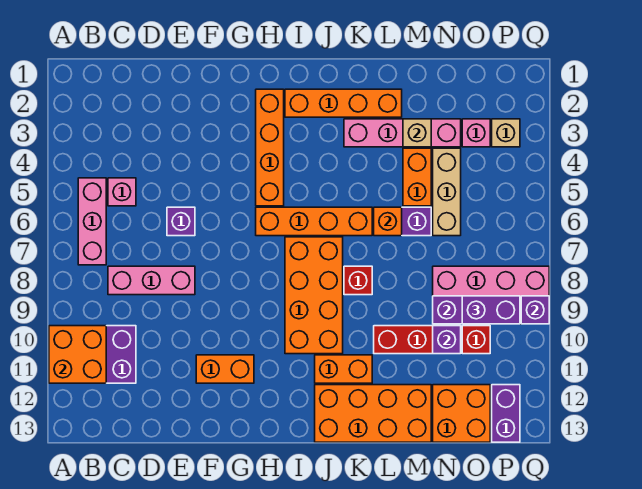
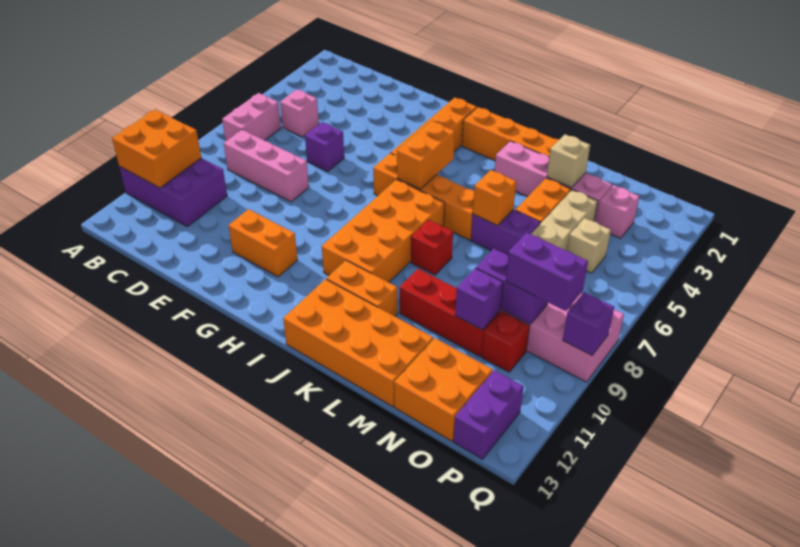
pink brick B5:B7 level 1 -> pink brick B6:B7 level 1
none -> orange brick I5:I6 level 2
tan brick P3 level 1 -> tan brick O5 level 1

